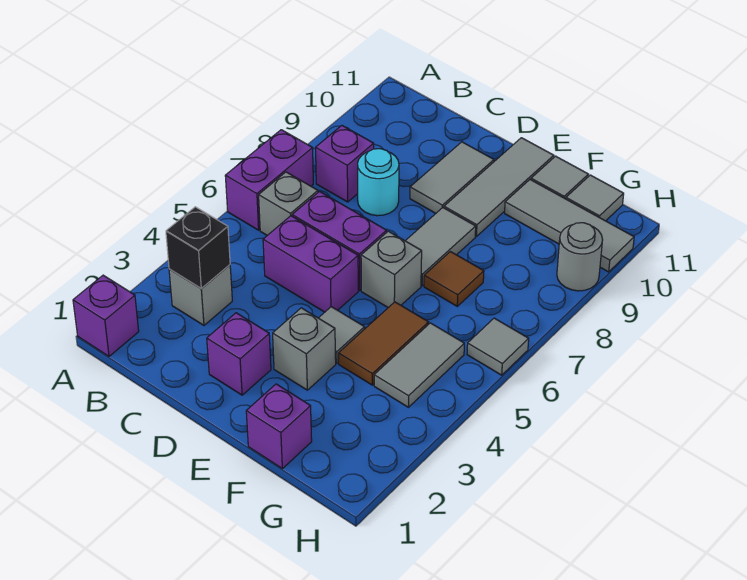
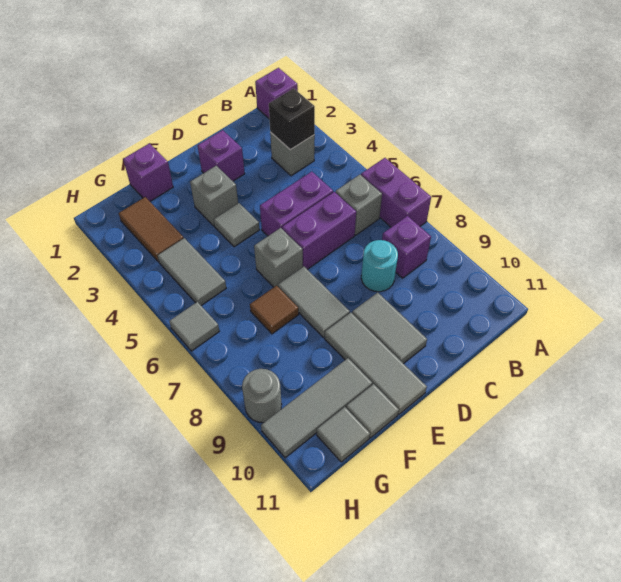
brown tile F4:F5 level 1 -> brown tile G2:G3 level 1

